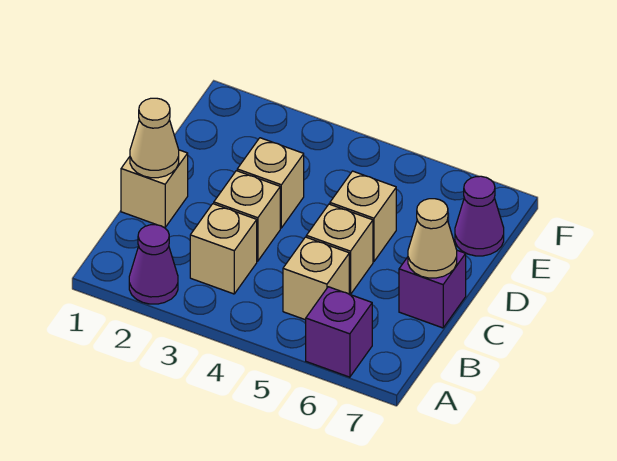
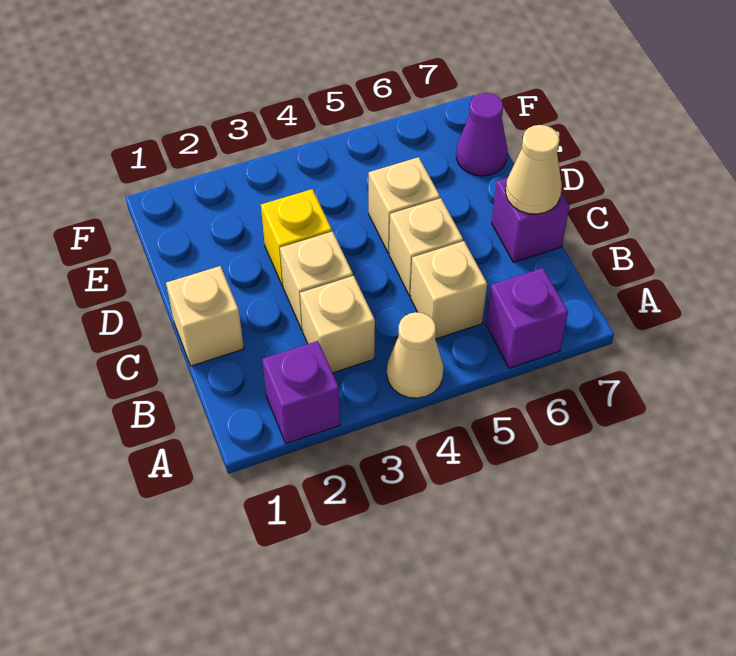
purple cone A2 level 1 -> purple brick A2 level 1
tan cone C1 level 2 -> tan cone A4 level 1
tan brick D3 level 1 -> yellow brick D3 level 1

